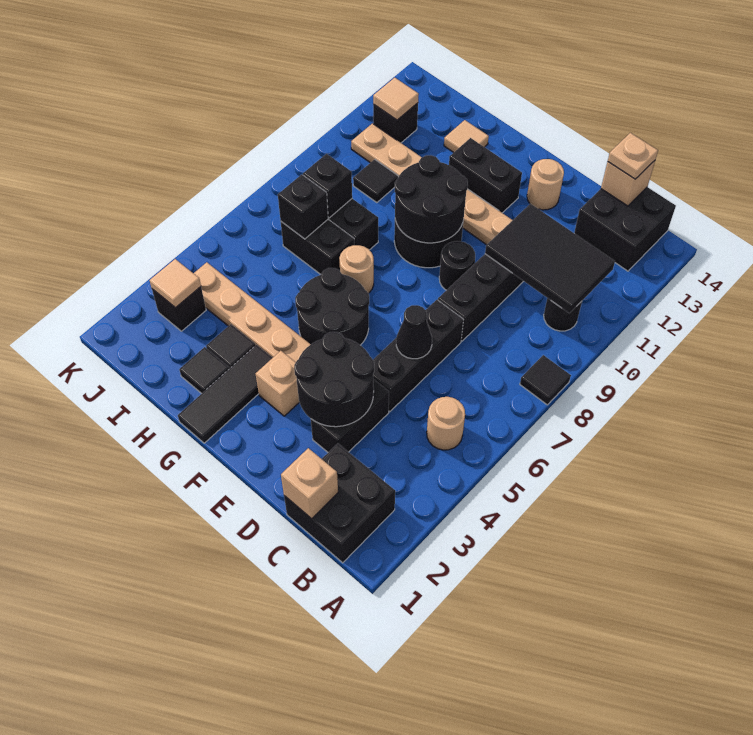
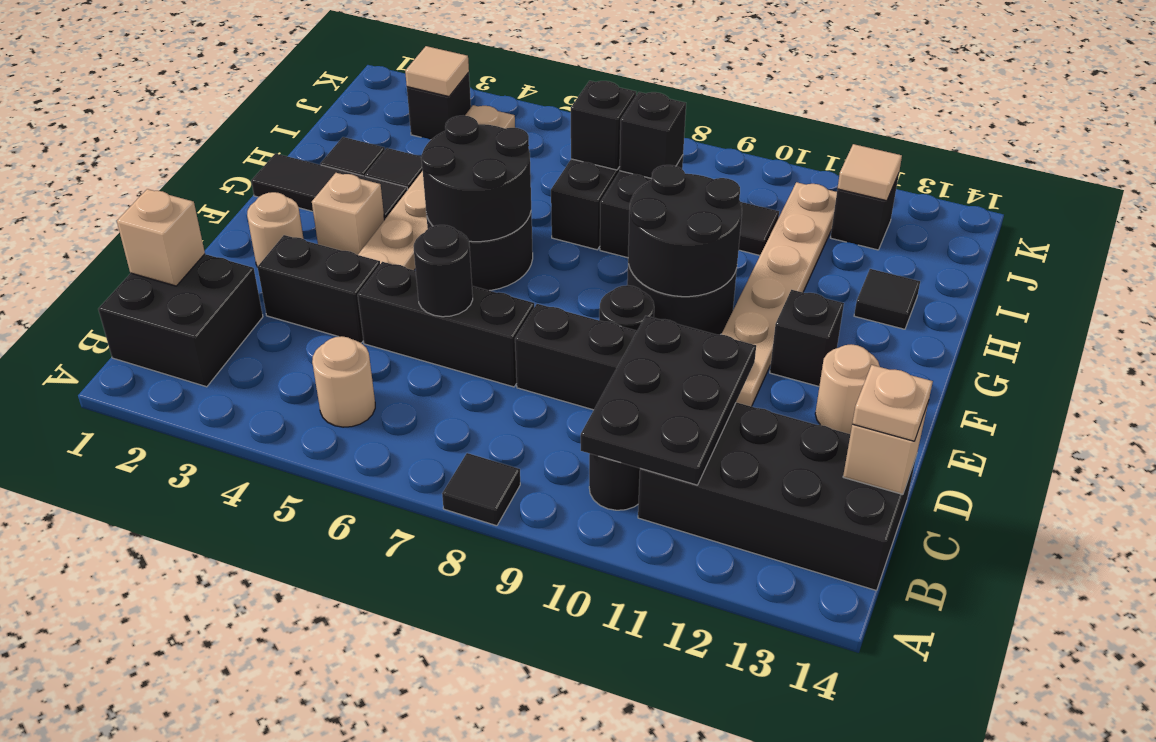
black tile B10:D11 level 2 -> black plate B10:D11 level 2
black brick B13:C14 level 1 -> black brick B11:C14 level 1
black round brick D3:E4 level 2 -> black round brick F5:G6 level 2
black cone D6 level 2 -> black round brick D6 level 2
black brick F12:G12 level 1 -> black brick F12 level 1
tan round brick G7 level 1 -> tan round brick E2 level 1
tan tile H13 level 1 -> black tile H13 level 1

